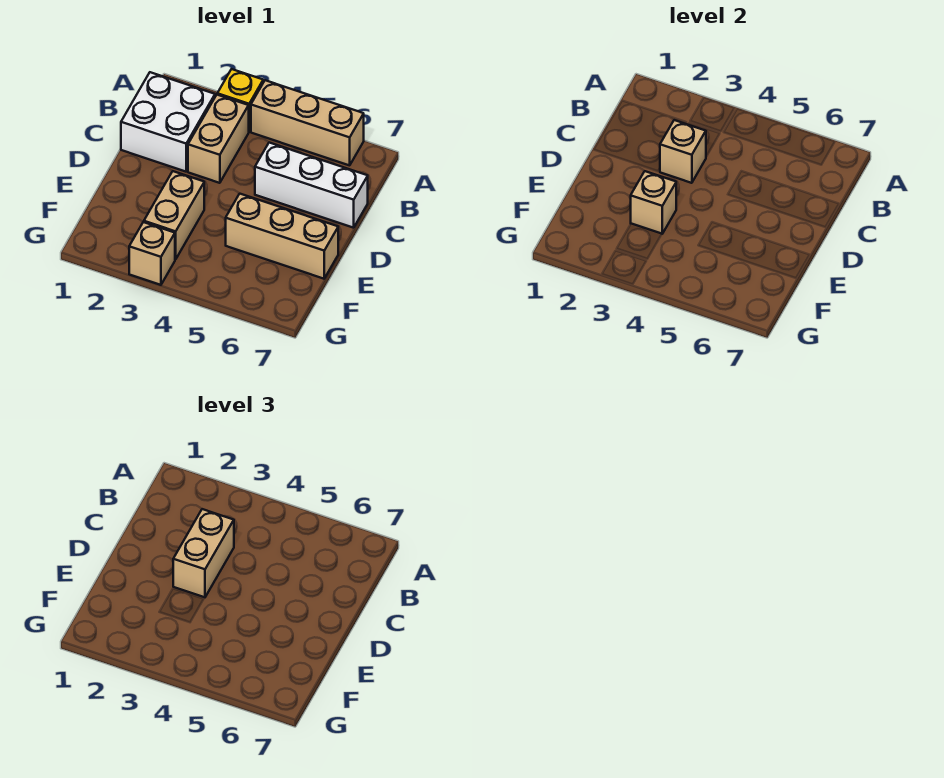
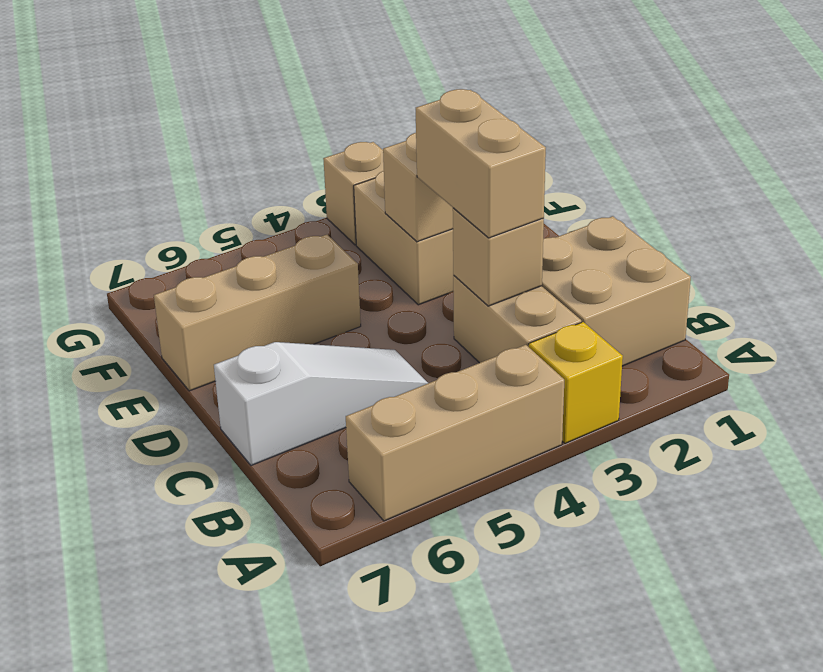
white brick B1:C2 level 1 -> tan brick B1:C2 level 1
white brick C5:C7 level 1 -> white slope C5:C7 level 1 top 7

